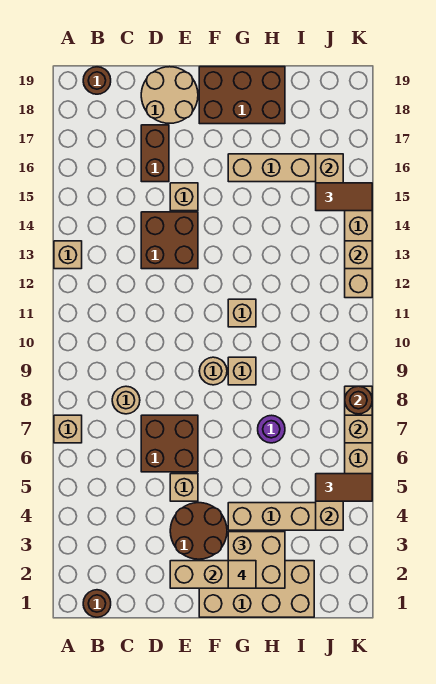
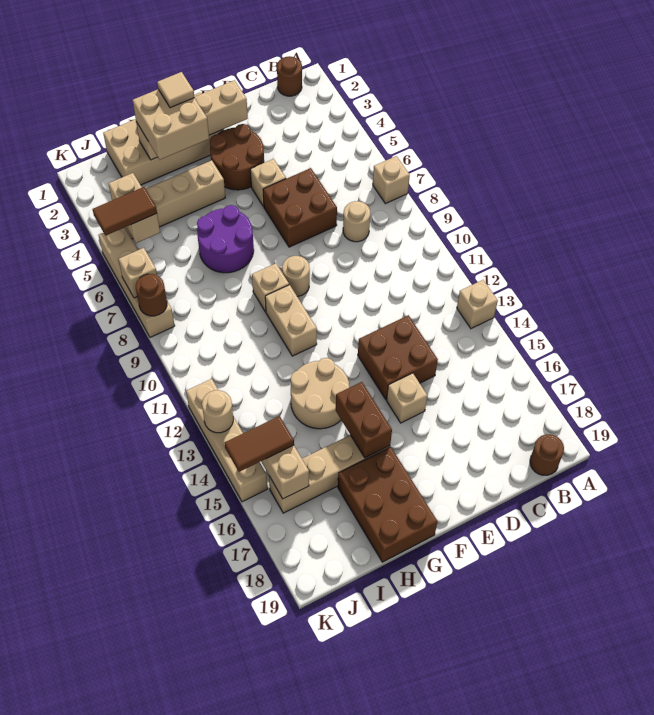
brown brick D16:D17 level 1 -> brown brick G15:G16 level 2
tan round brick D18:E19 level 1 -> tan round brick G13:H14 level 1
brown brick F18:H19 level 1 -> brown brick G17:H19 level 1
tan brick G11 level 1 -> tan brick G10:G11 level 1
purple round brick H7 level 1 -> purple round brick G6:H7 level 1
tan brick K13 level 2 -> tan round brick K13 level 2

